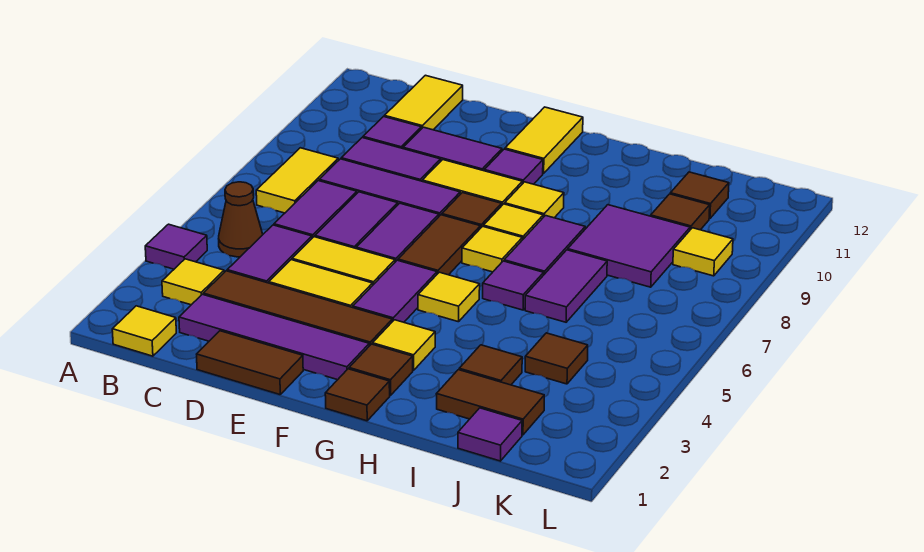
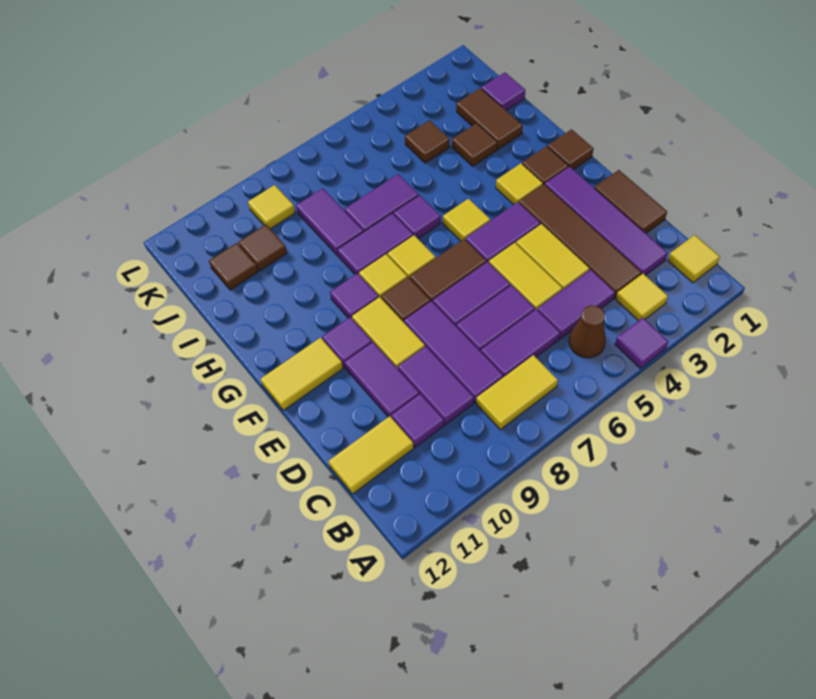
yellow tile G9 level 1 -> purple tile G9 level 1
purple tile I8:J9 level 1 -> purple tile I8:J8 level 1

